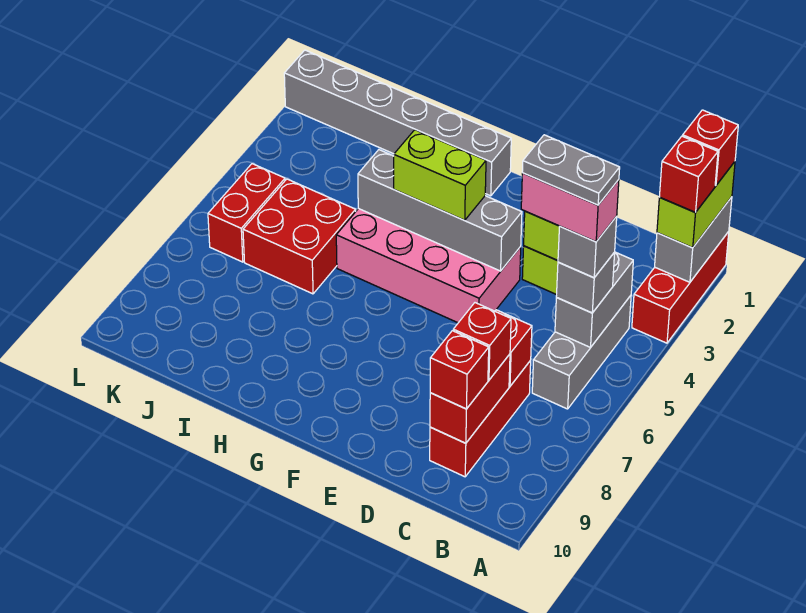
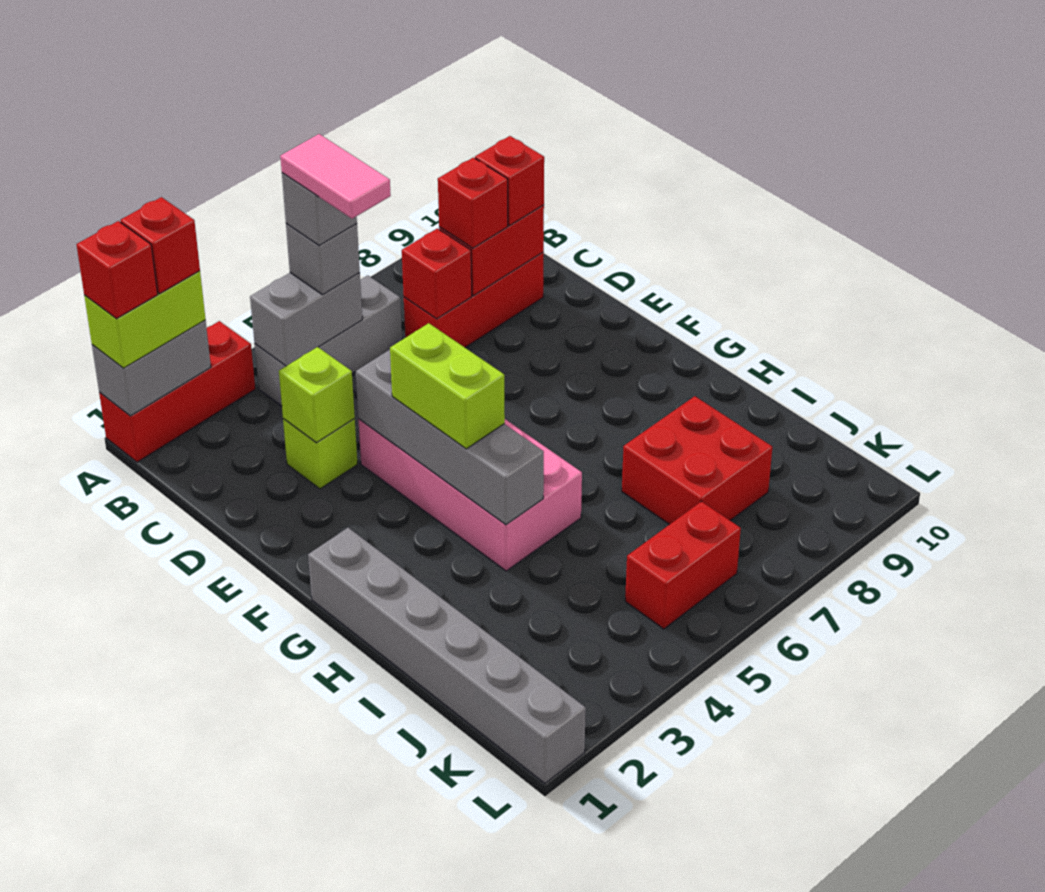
pink brick B5:C5 level 5 -> pink tile B5:C5 level 5
grey plate B5:C5 level 6 -> none
red brick I5:J6 level 1 -> red brick I7:J8 level 1

